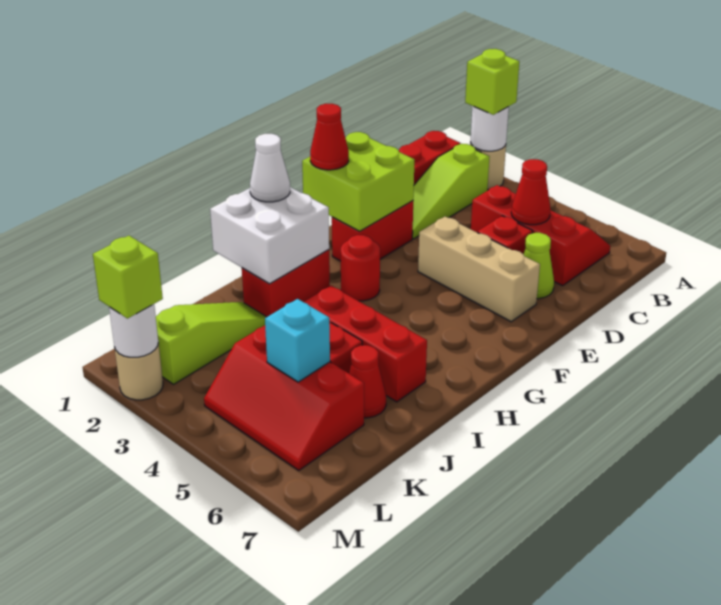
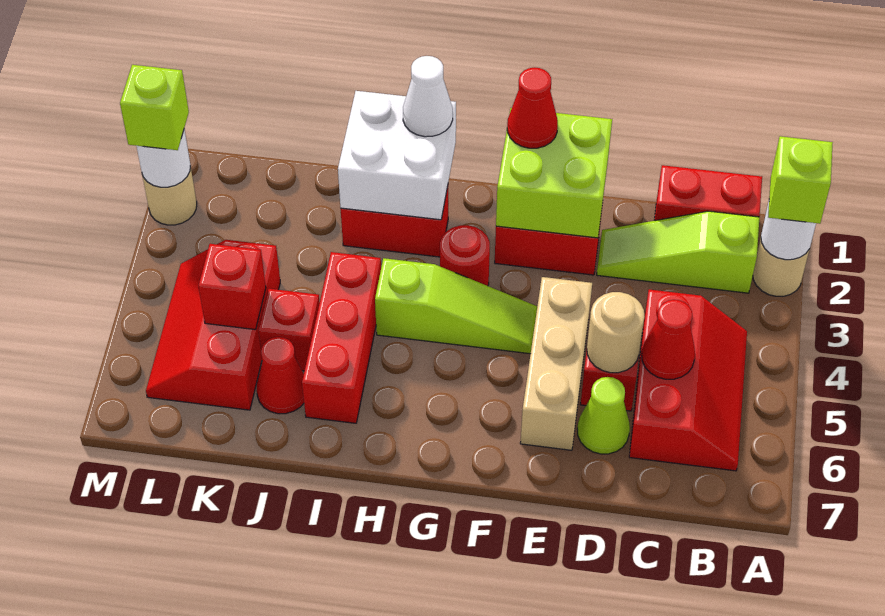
none -> tan round brick D5 level 2
lime slope J2:L2 level 1 top L -> lime slope F4:H4 level 1 top H
cyan brick K5 level 2 -> red brick K5 level 2

